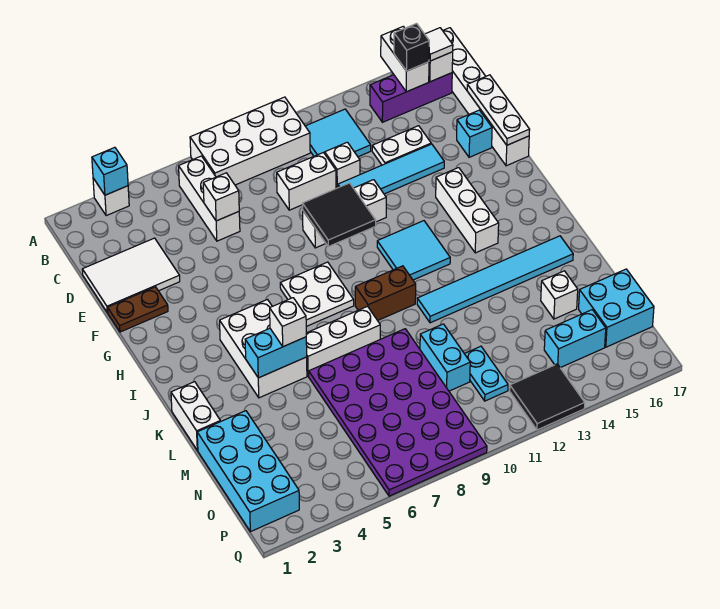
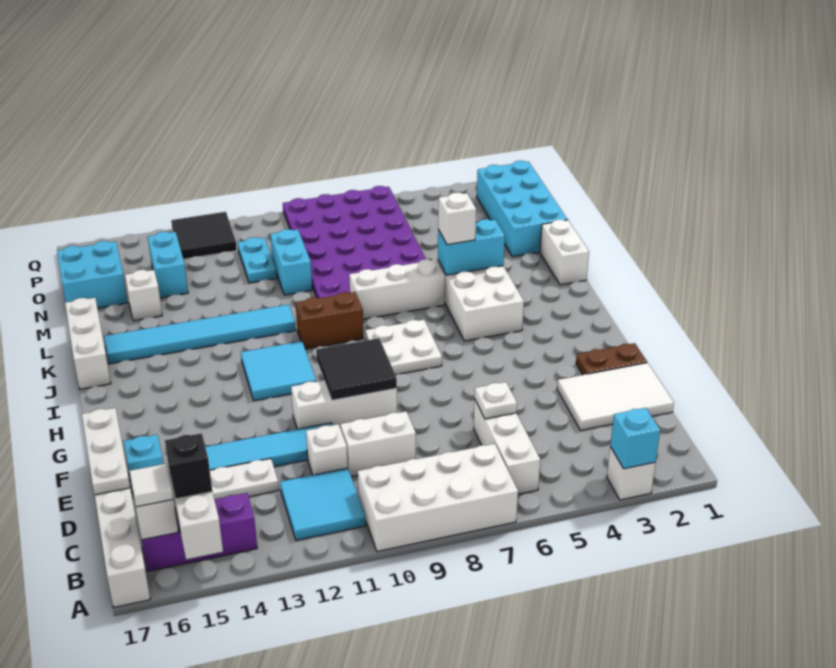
white brick D6 level 2 -> white plate D6 level 2
white brick G14:I14 level 1 -> white brick J17:L17 level 1
cyan brick O14:O15 level 1 -> cyan brick N14:O14 level 1

